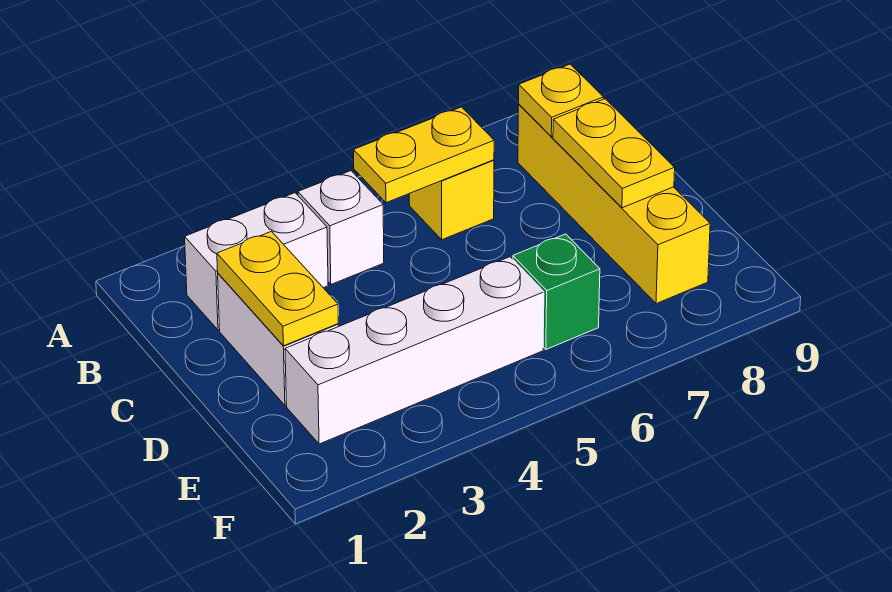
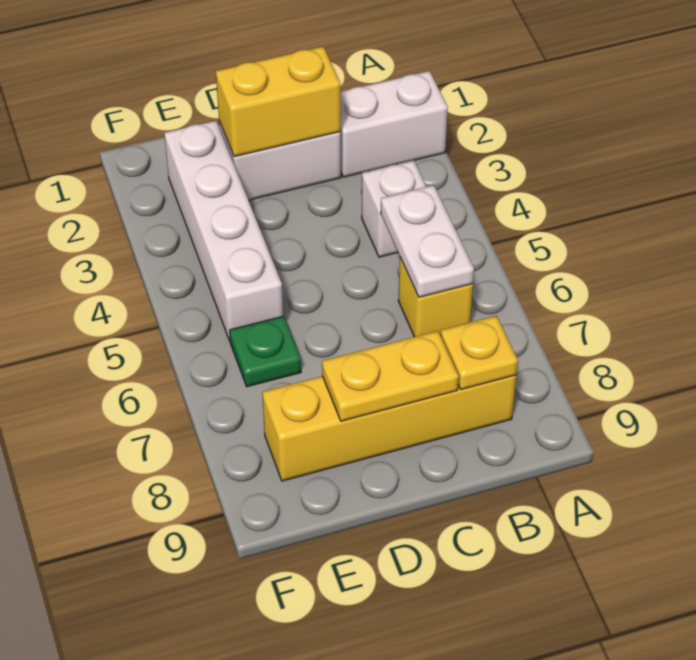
white brick B2:B3 level 1 -> white brick A2:B2 level 1
yellow plate B5:B6 level 2 -> white plate B5:B6 level 2
yellow plate C2:D2 level 2 -> yellow brick C2:D2 level 2
green brick E6 level 1 -> green plate E6 level 1

